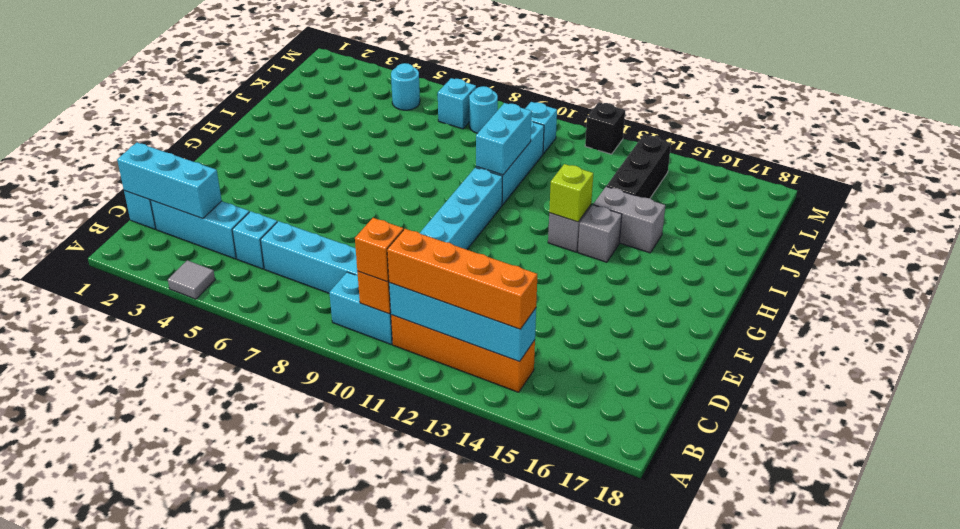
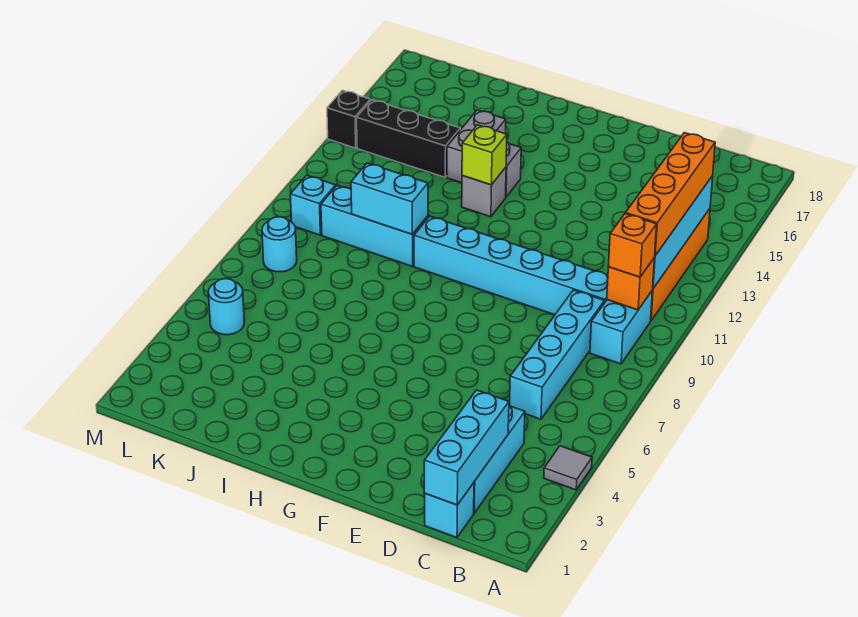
cyan brick C5 level 1 -> none
cyan brick L7 level 1 -> none
black brick M12 level 1 -> black brick M14 level 1

